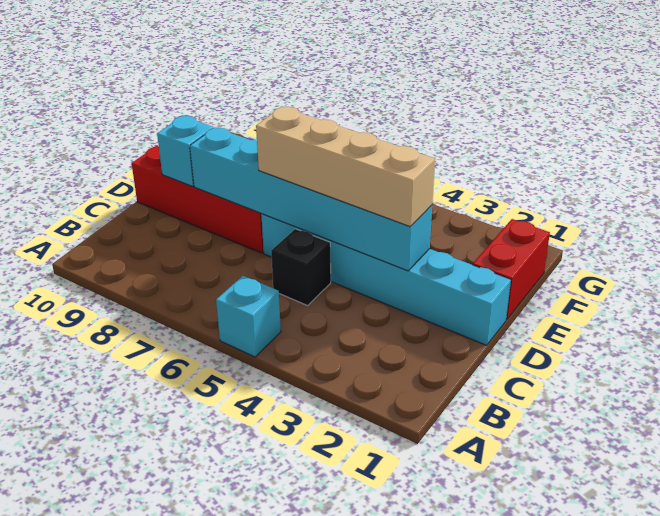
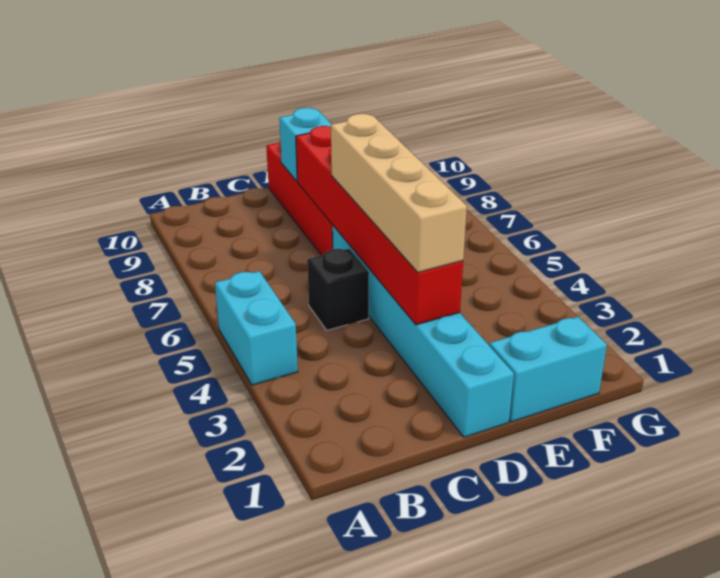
cyan brick A5 level 1 -> cyan brick A4:A5 level 1
cyan brick D3:D8 level 2 -> red brick D3:D8 level 2
red brick E1:F1 level 1 -> cyan brick E1:F1 level 1

